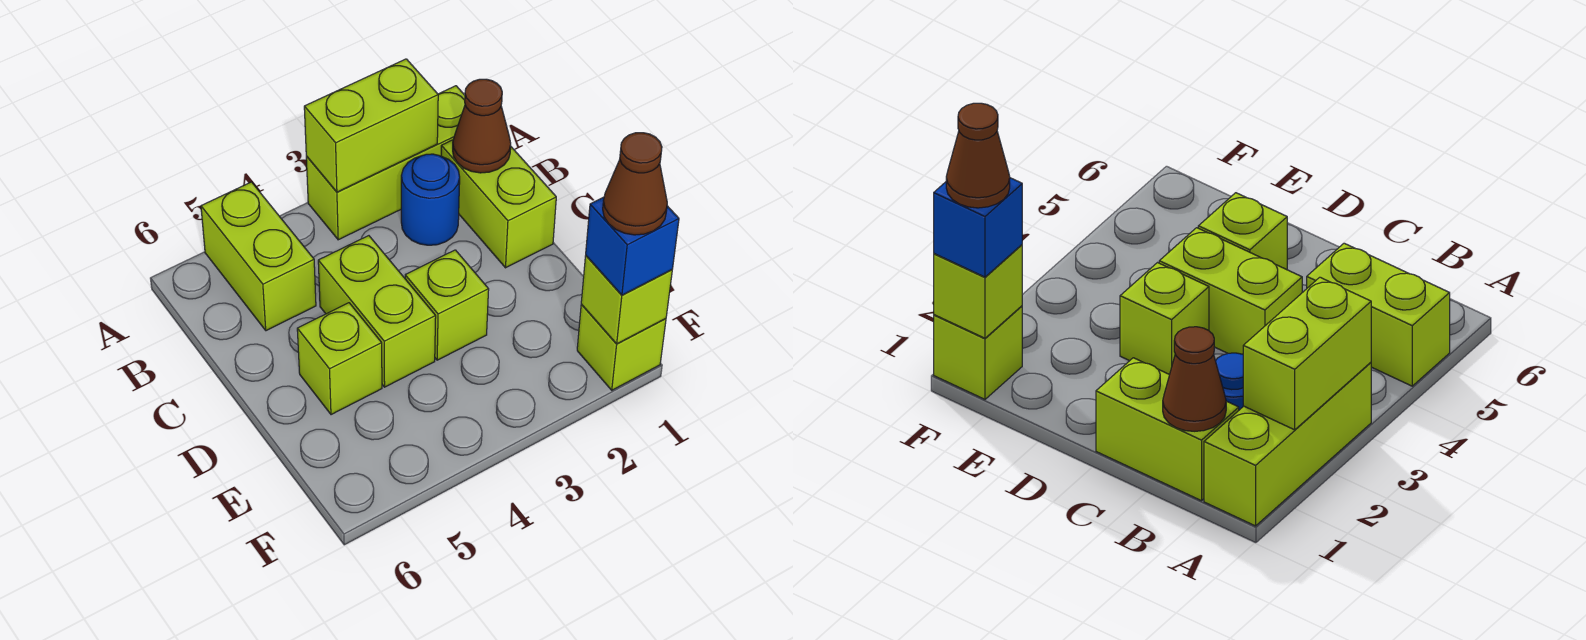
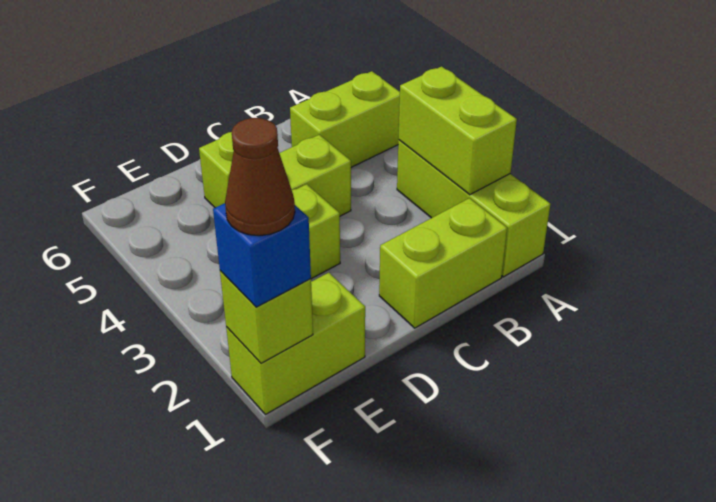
brown cone B1 level 2 -> none
blue round brick B2 level 1 -> none
lime brick F1 level 1 -> lime brick E1:F1 level 1

